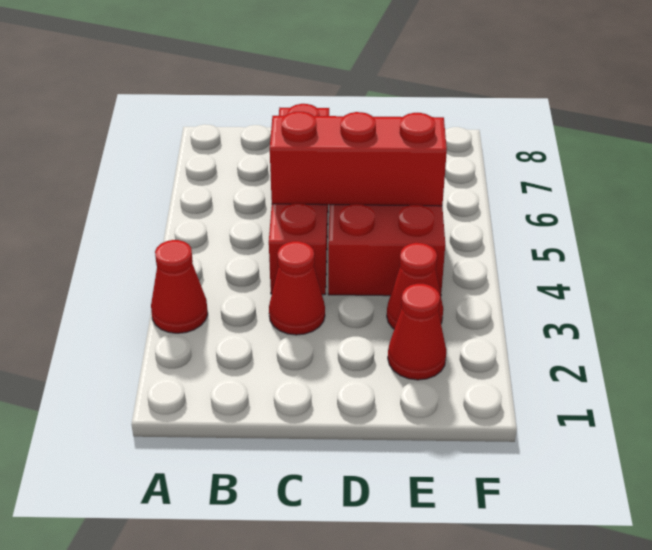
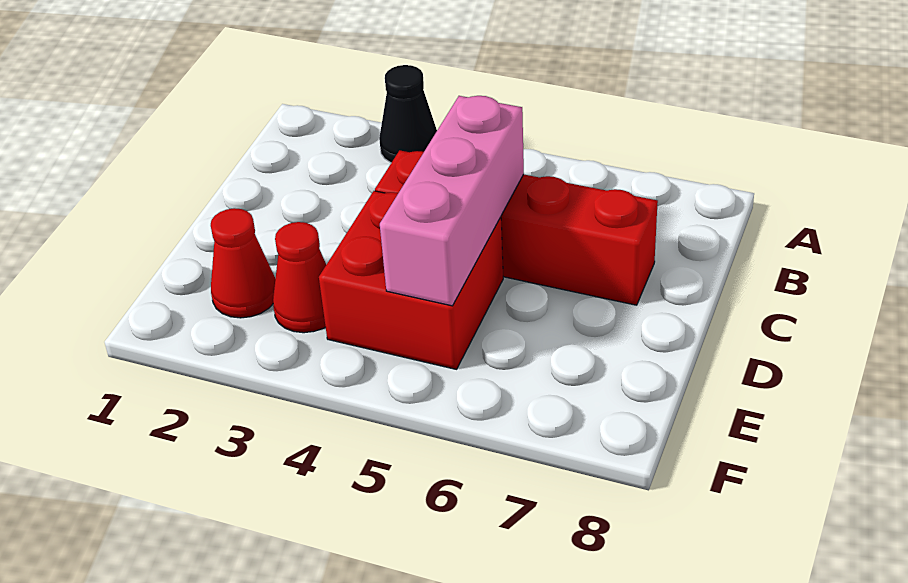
red cone A3 level 1 -> black cone A3 level 1
red cone C3 level 1 -> none
red brick C5:E5 level 2 -> pink brick C5:E5 level 2

